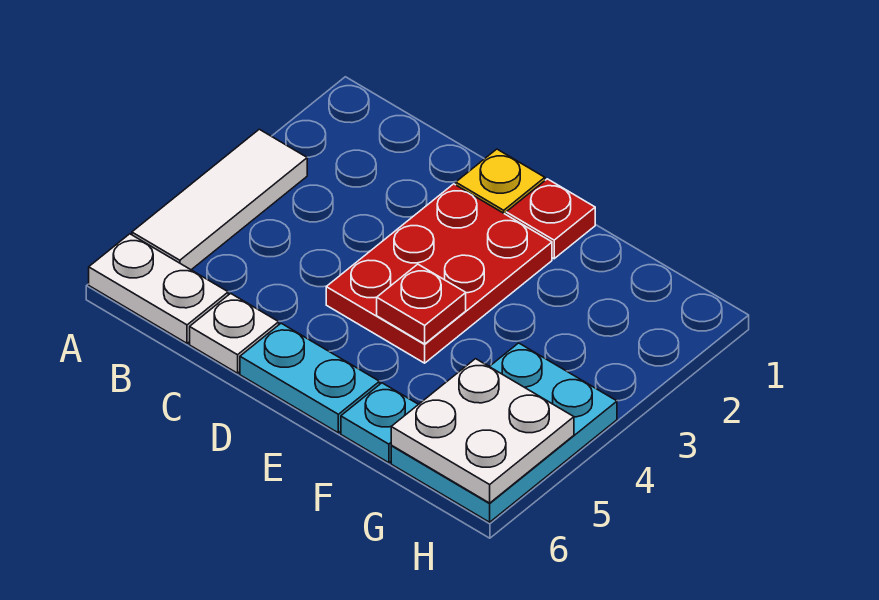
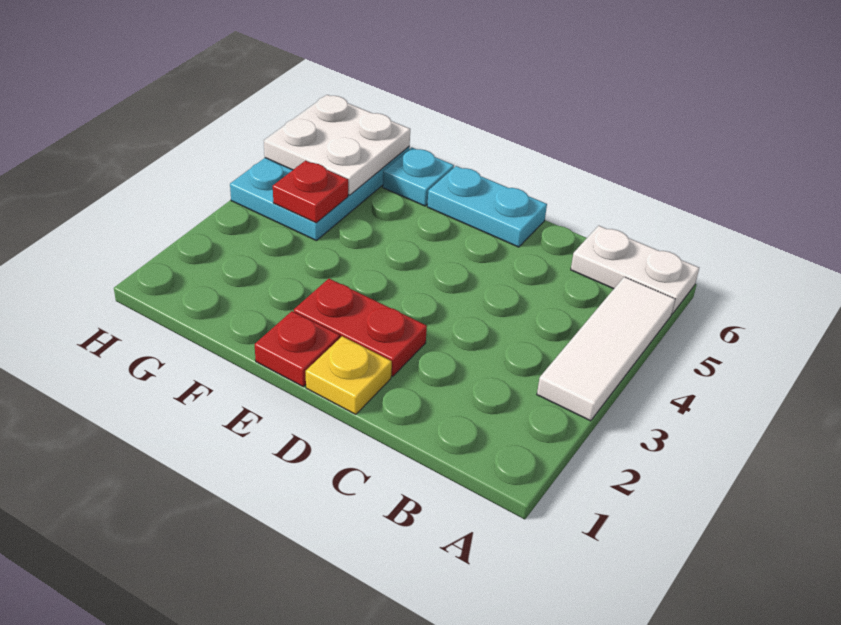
white plate C6 level 1 -> none
red plate D2:E4 level 1 -> red plate D2:E2 level 1
red plate E4 level 2 -> red plate G4 level 2

